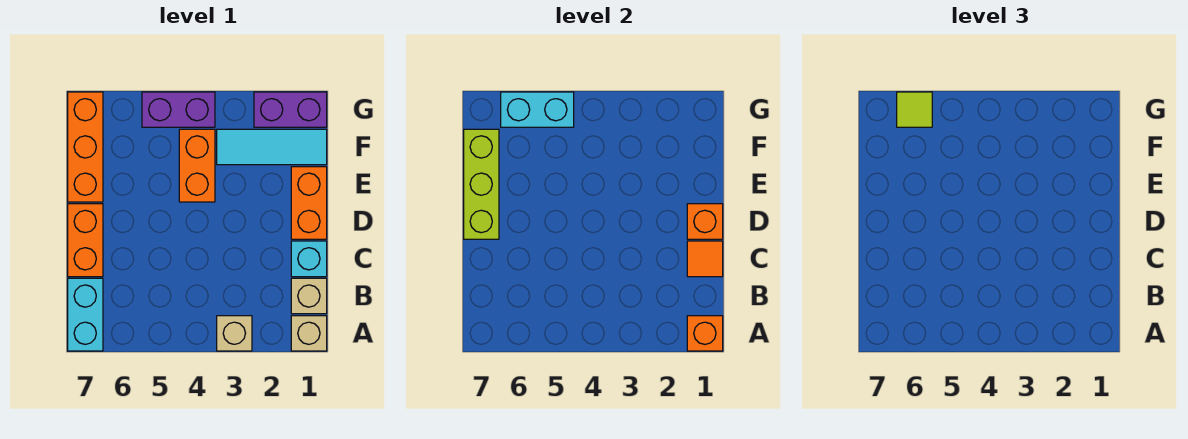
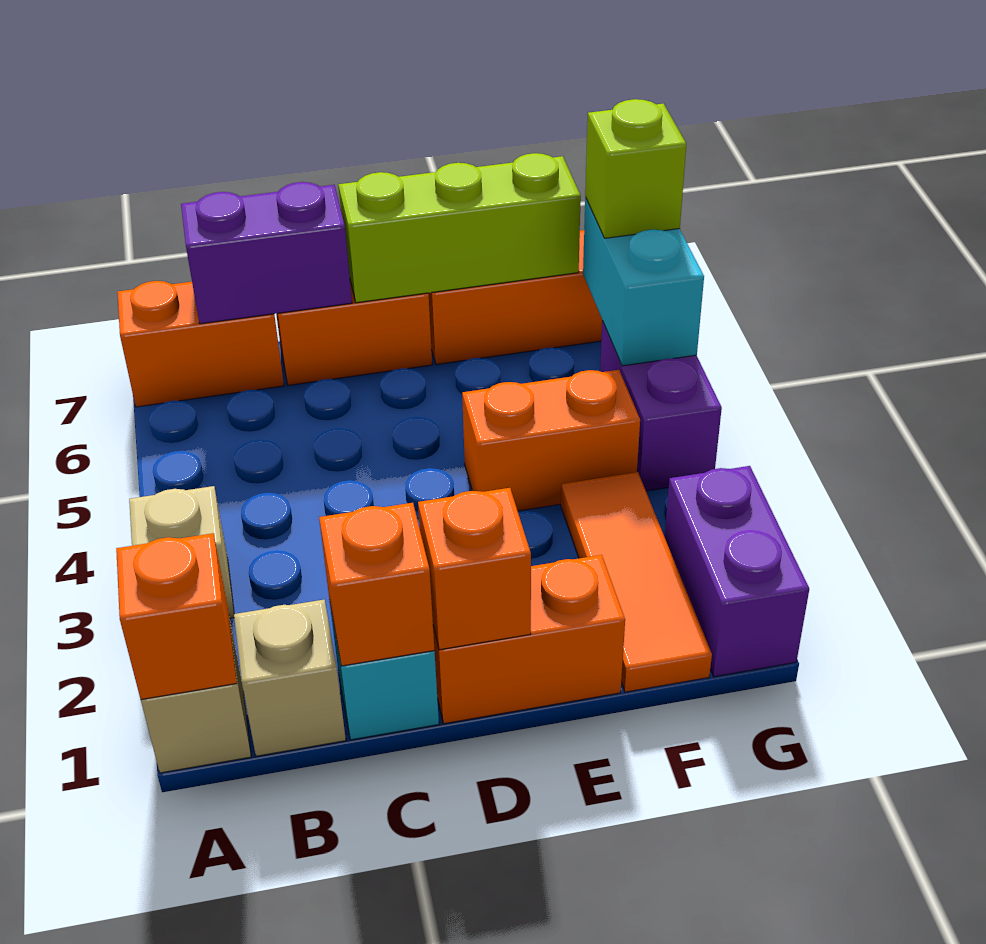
cyan brick A7:B7 level 1 -> orange brick A7:B7 level 1
none -> purple brick B7:C7 level 2
orange tile C1 level 2 -> orange brick C1 level 2
cyan tile F1:F3 level 1 -> orange tile F1:F3 level 1
lime tile G6 level 3 -> lime brick G6 level 3

